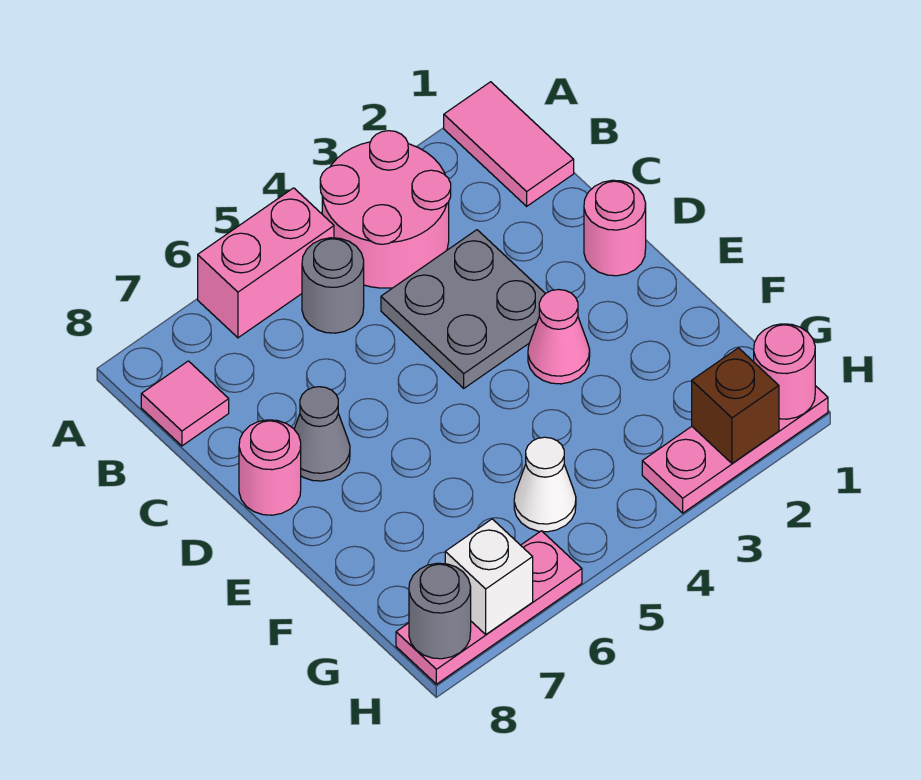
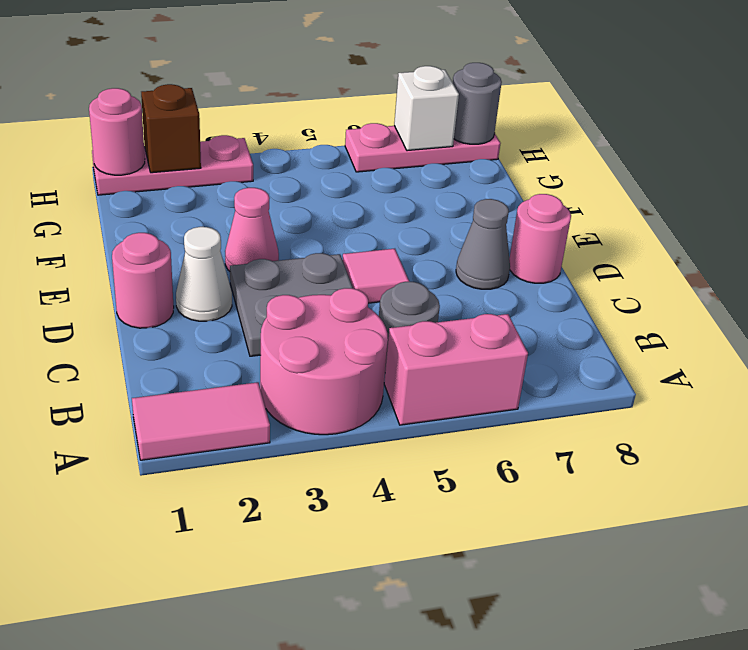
pink tile A1:B1 level 1 -> pink tile A1:A2 level 1
pink tile B8 level 1 -> pink tile D5 level 1
white cone G5 level 1 -> white cone D2 level 1

